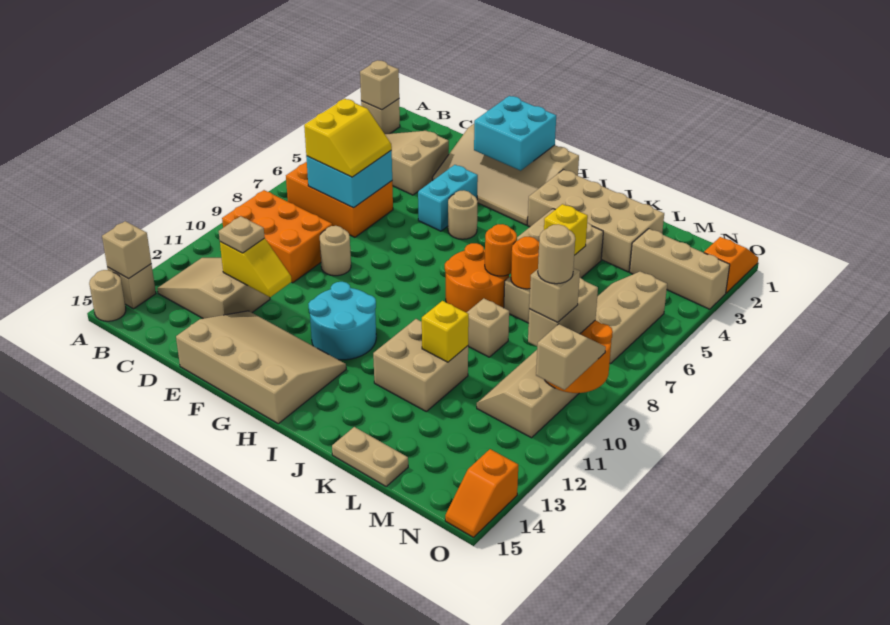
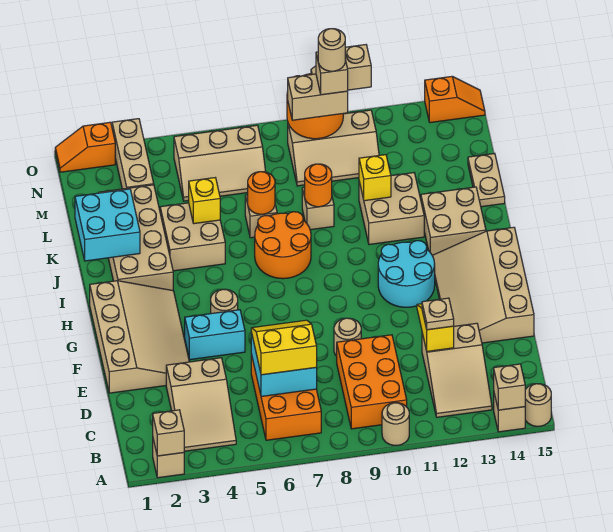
none -> tan round brick A10 level 1
cyan brick F1:G2 level 2 -> cyan brick J1:K2 level 2
none -> tan brick I13:J14 level 1
orange round brick J7 level 2 -> orange round brick K9 level 2

